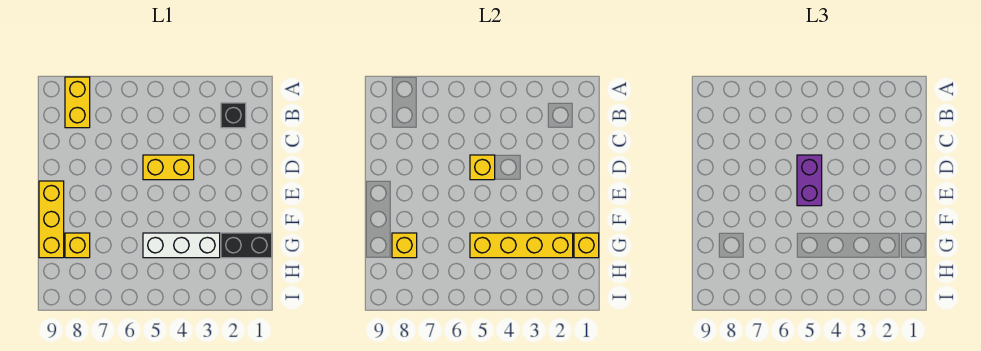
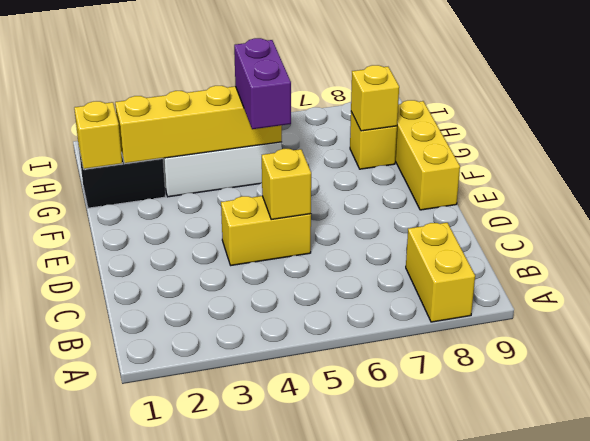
black brick B2 level 1 -> none
purple brick D5:E5 level 3 -> purple brick F5:G5 level 3

